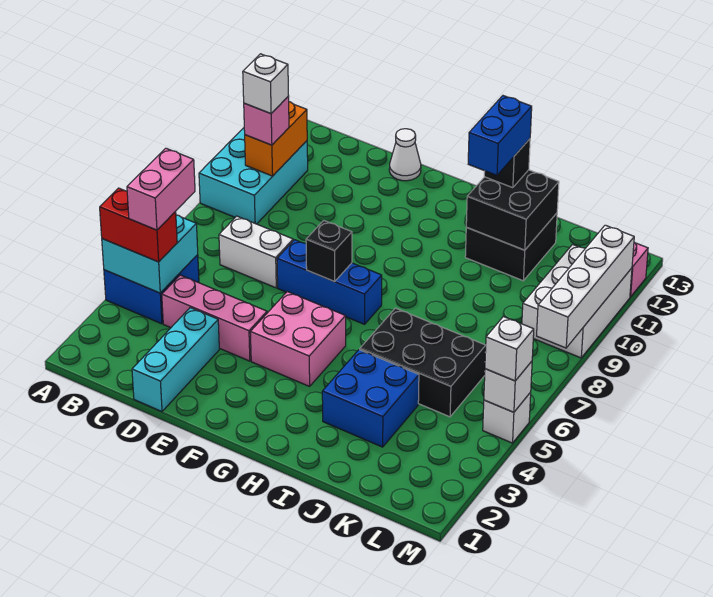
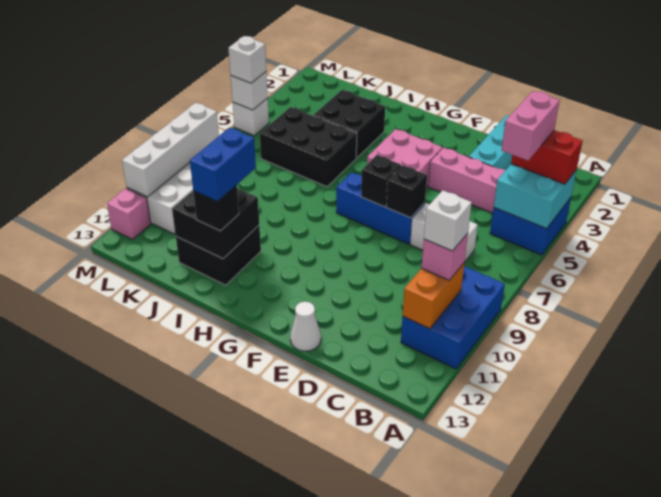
cyan brick A9:B11 level 1 -> blue brick A9:B11 level 1
none -> black brick E7 level 2
blue brick I3:J4 level 1 -> black brick I3:J4 level 1

